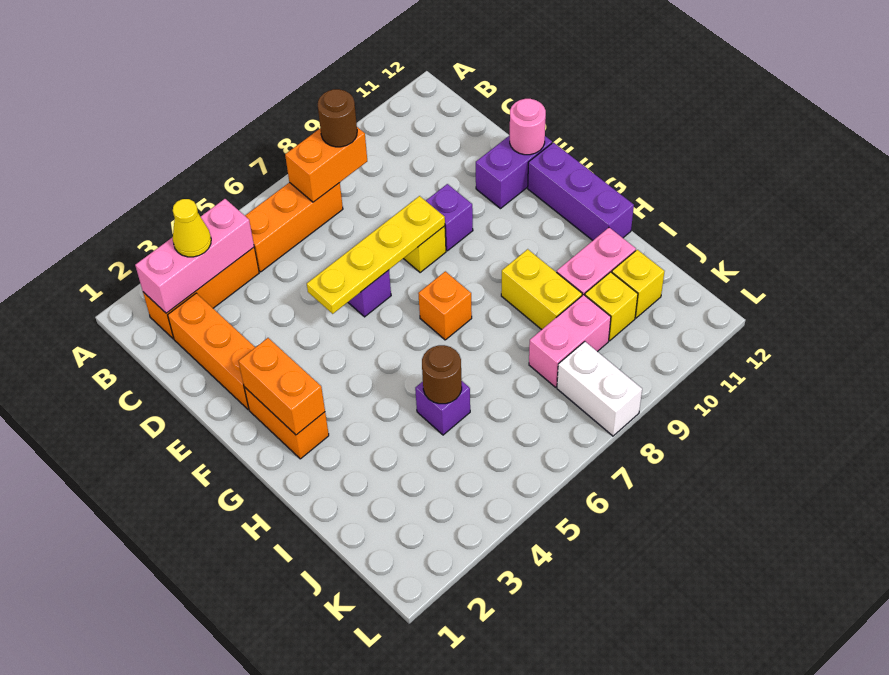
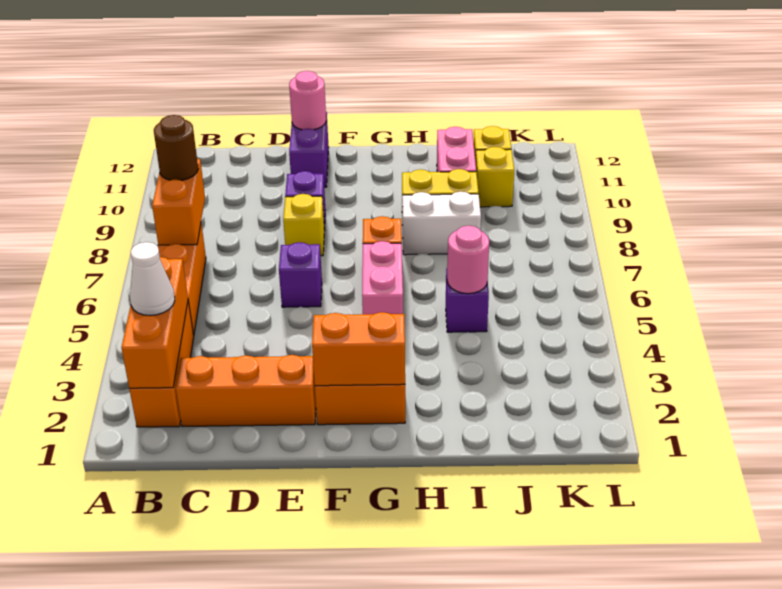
pink brick B2:B4 level 2 -> orange brick B2:B4 level 2
yellow cone B3 level 3 -> white cone B3 level 3
yellow plate E5:E8 level 2 -> none
purple brick F12:H12 level 1 -> none
brown round brick I5 level 2 -> pink round brick I5 level 2
pink brick J8:J9 level 1 -> pink brick G5:G6 level 1
white brick K8:L8 level 1 -> white brick H8:I8 level 1

